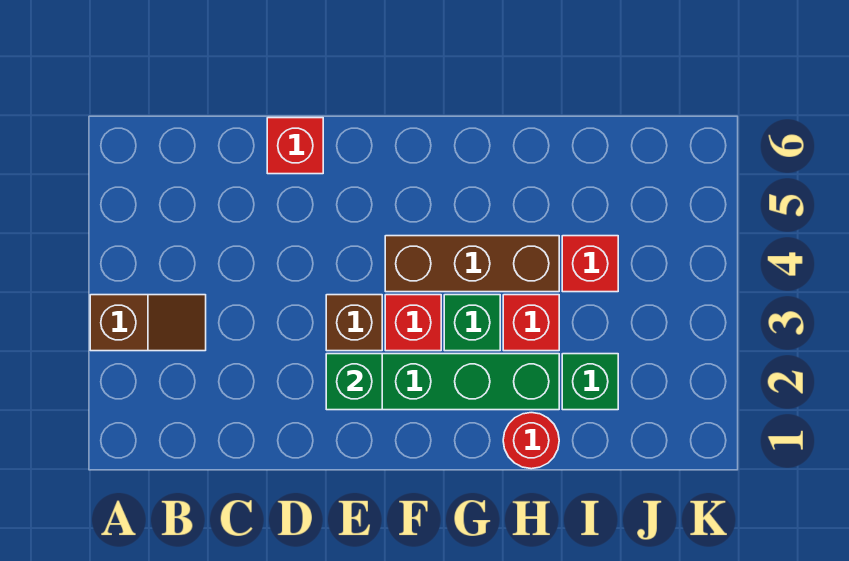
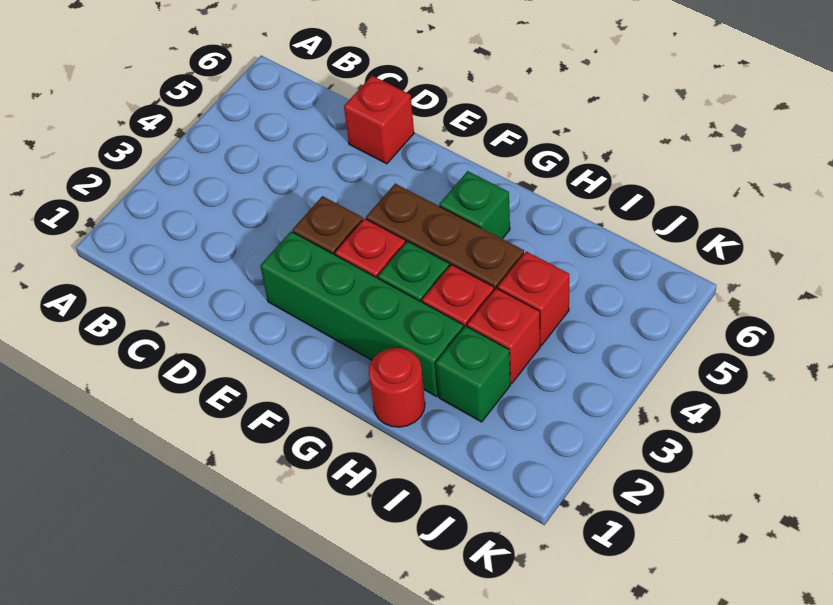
brown slope A3:B3 level 1 top A -> none
green brick E2 level 2 -> green brick G5 level 1
none -> red brick I3 level 1

